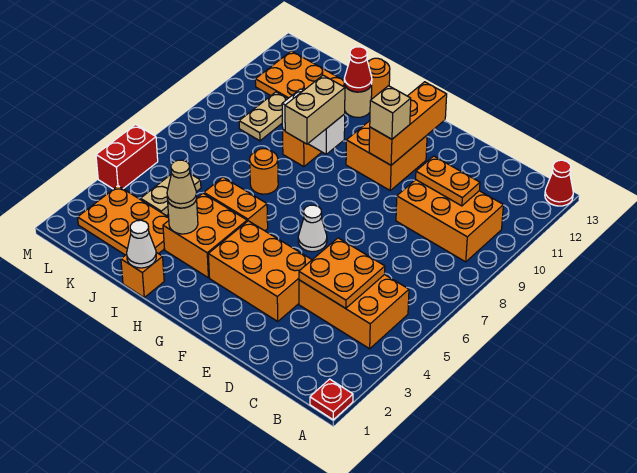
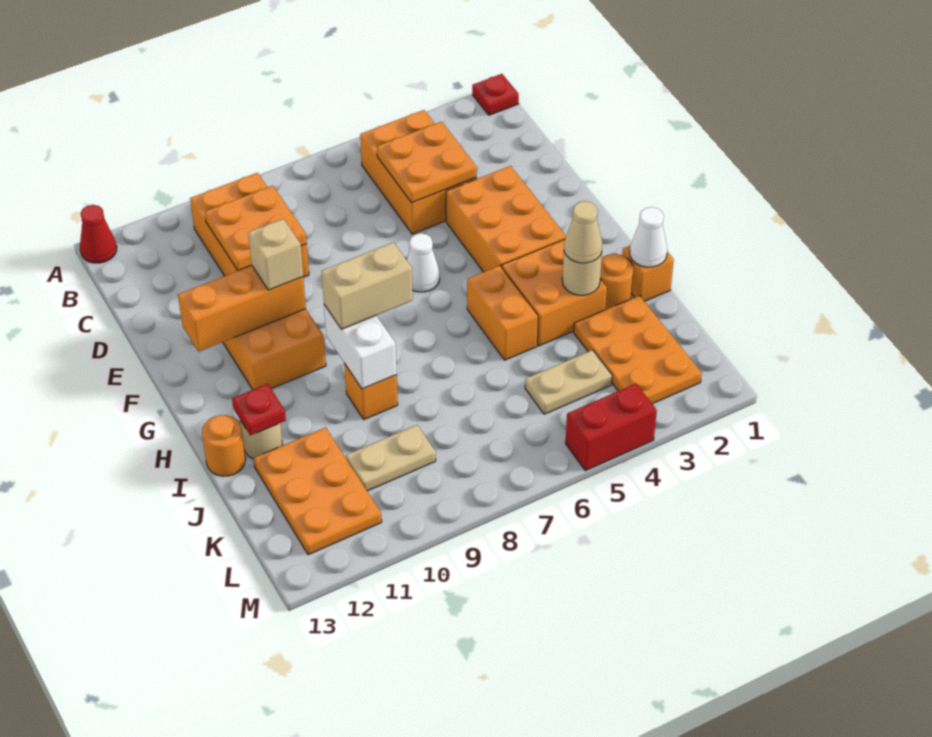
orange plate C10:D10 level 2 -> orange plate C9:D10 level 2
orange round brick I7 level 1 -> orange round brick I2 level 1
red cone I12 level 2 -> red plate I12 level 2

